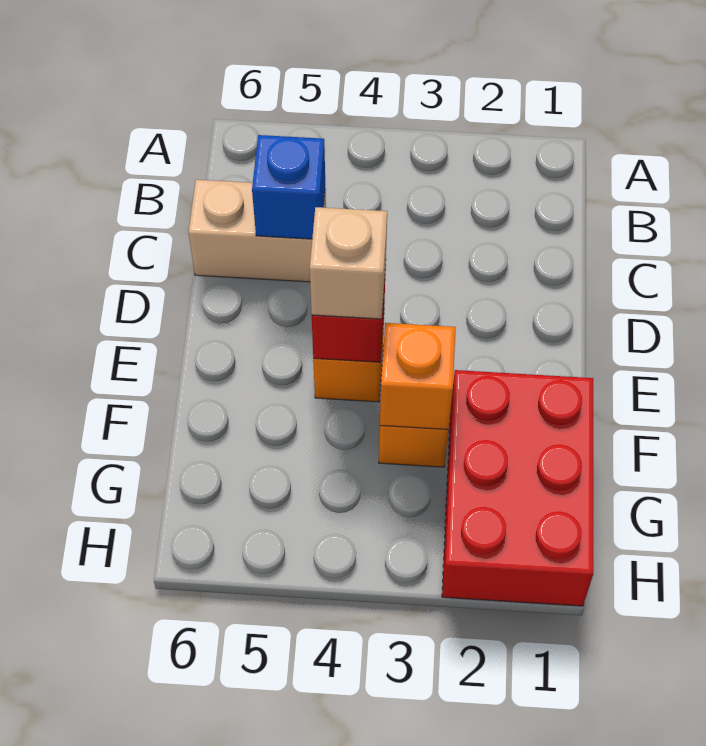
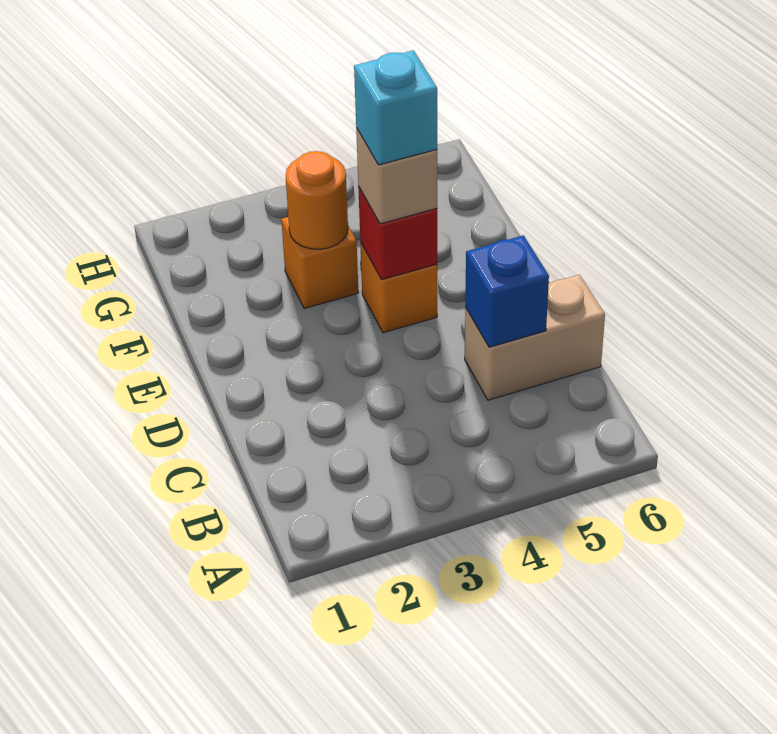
none -> cyan brick E4 level 4
red brick F1:H2 level 1 -> none
orange brick F3 level 2 -> orange round brick F3 level 2

